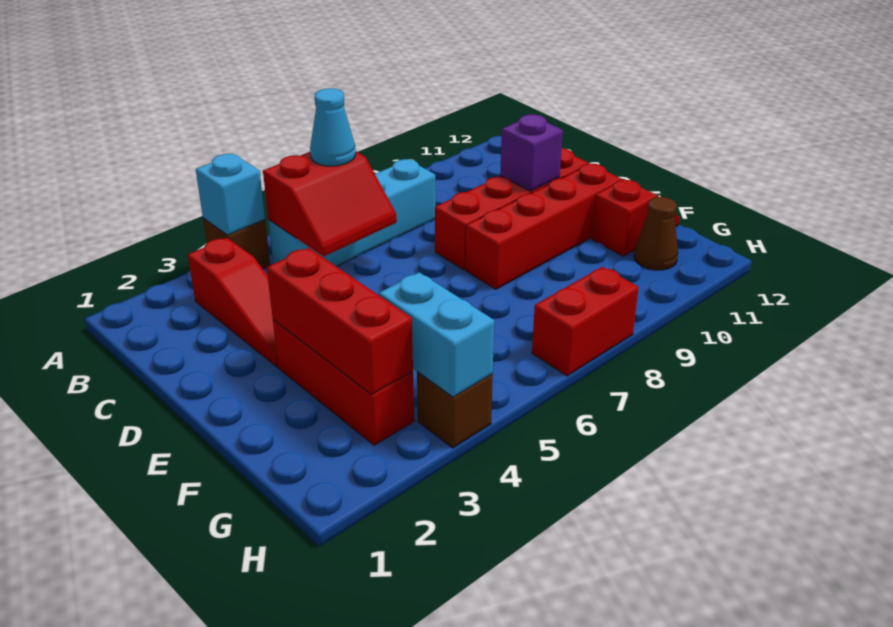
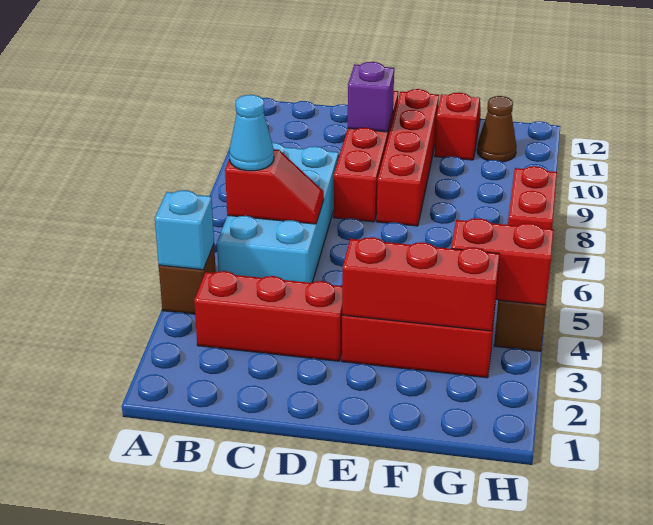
red slope B3:D3 level 1 top B -> red brick B3:D3 level 1
cyan brick B5:B8 level 1 -> cyan brick B5:C8 level 1
red slope B5:C6 level 2 top B -> red slope B6:C6 level 2 top B
cyan brick G4:H4 level 2 -> red brick G4:H4 level 2

